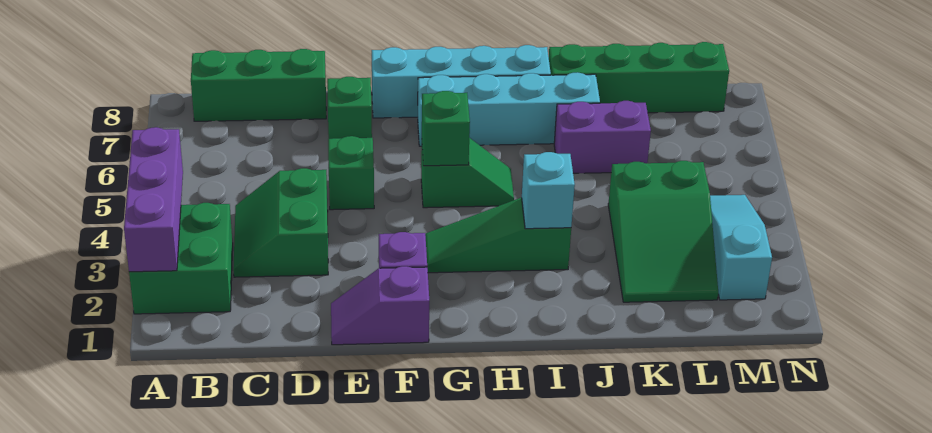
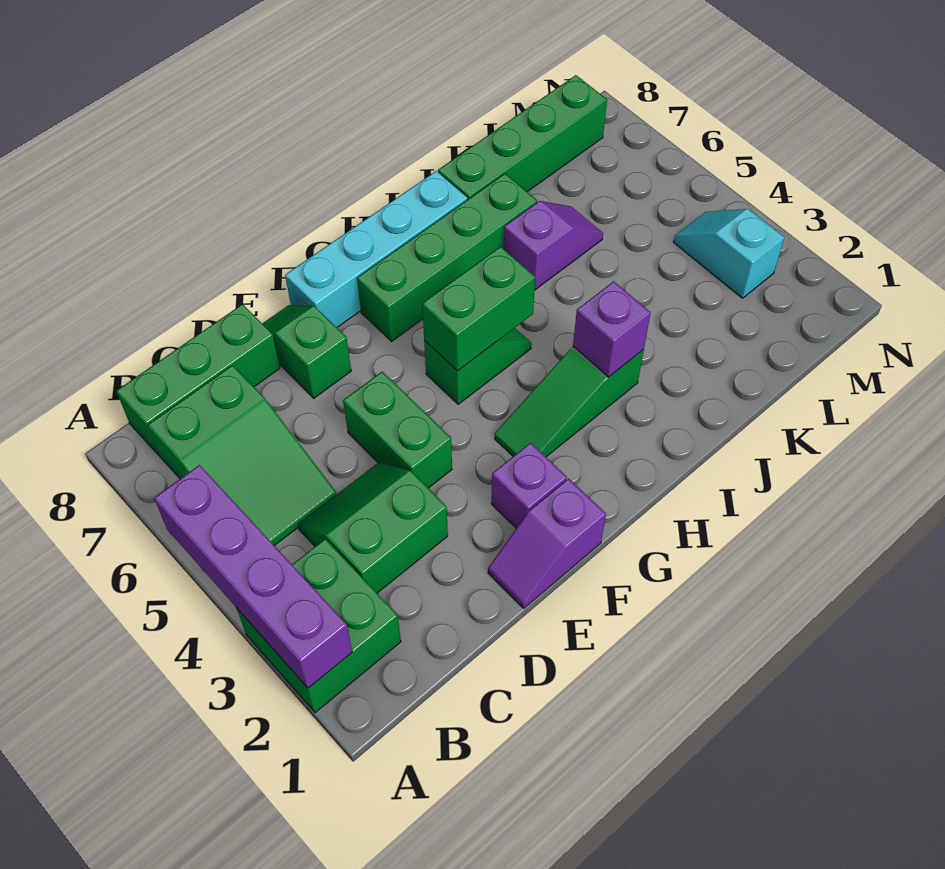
purple brick A2:A4 level 2 -> purple brick A2:A5 level 2
green slope C3:D4 level 1 top D -> green slope C3:D4 level 1 top 3
green brick E5 level 1 -> green brick E4:E5 level 1
green brick G5 level 2 -> green brick G5:H5 level 2
cyan brick G7:J7 level 1 -> green brick G7:J7 level 1
cyan brick I3 level 2 -> purple brick I3 level 2
purple brick J6:K6 level 1 -> purple slope J6:K6 level 1 top J
green slope K2:L4 level 1 top 4 -> green slope B5:C7 level 1 top 7
cyan slope M2:M4 level 1 top 2 -> cyan slope M3:M4 level 1 top 3

